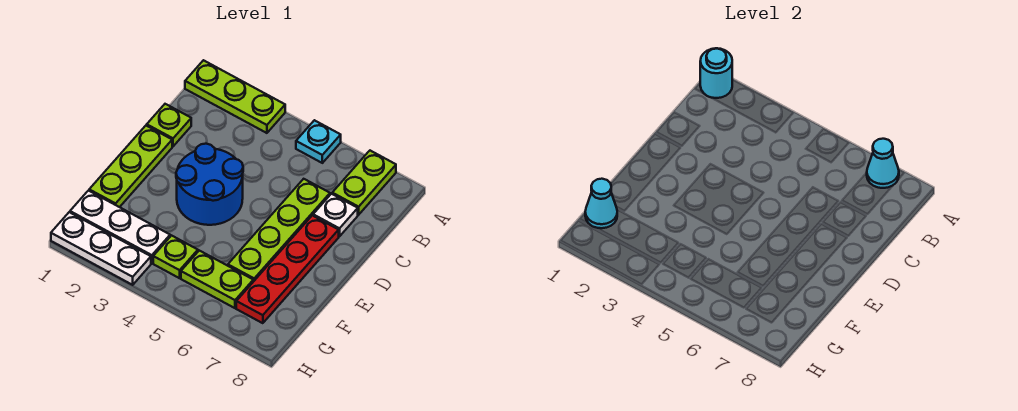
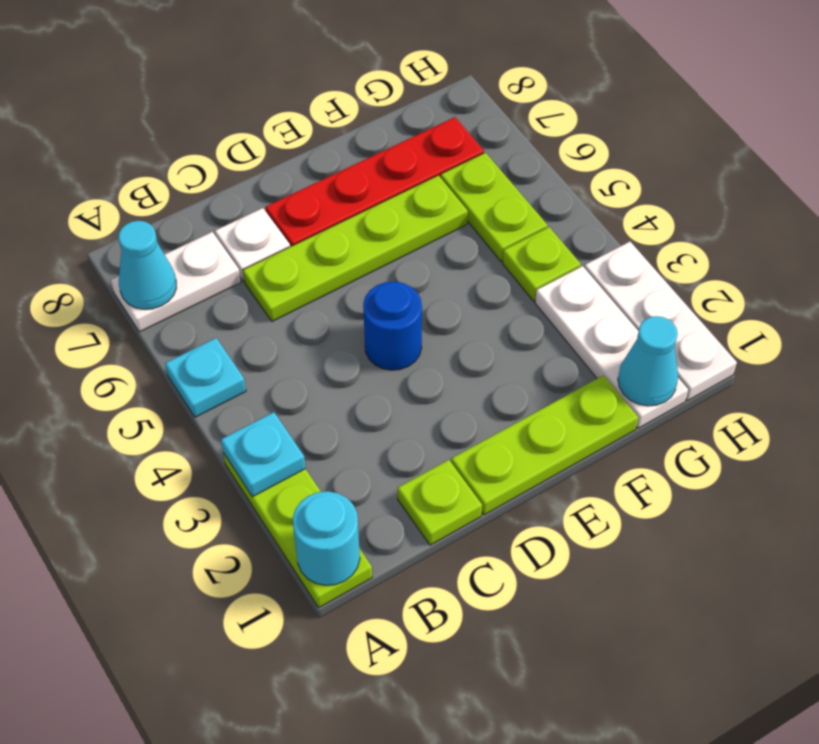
none -> cyan plate A3 level 2
lime plate A7:B7 level 1 -> white plate A7:B7 level 1
blue round brick D3:E4 level 1 -> blue round brick D4 level 1

